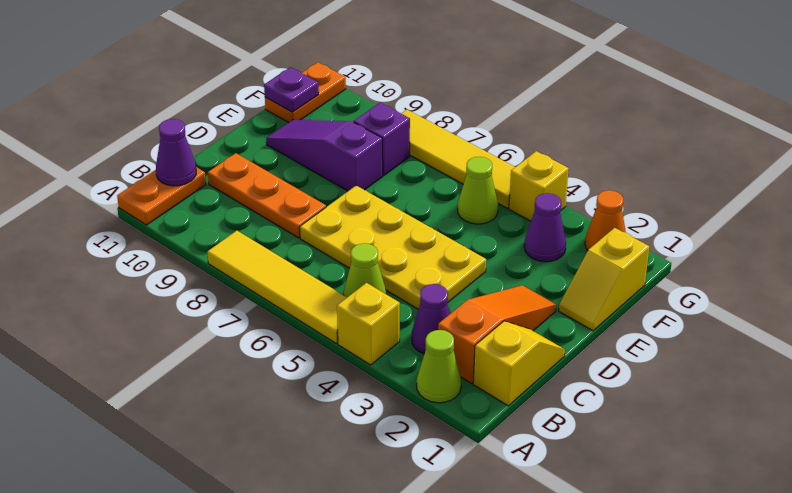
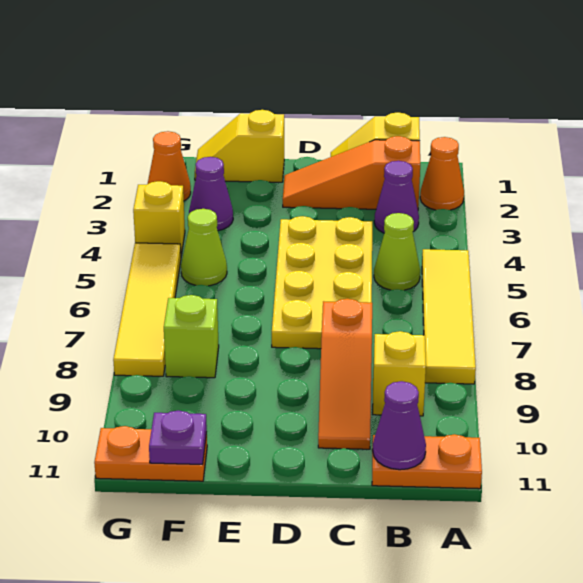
lime cone A2 level 1 -> orange cone A2 level 1
yellow brick A4 level 1 -> yellow brick B9 level 1
orange plate C8:C10 level 1 -> orange slope C8:C10 level 1 top 8
yellow slope E1:F1 level 1 top F -> yellow slope E1:F1 level 1 top E
purple slope E8:E10 level 1 top 8 -> none
purple brick F8 level 1 -> lime brick F8 level 1

